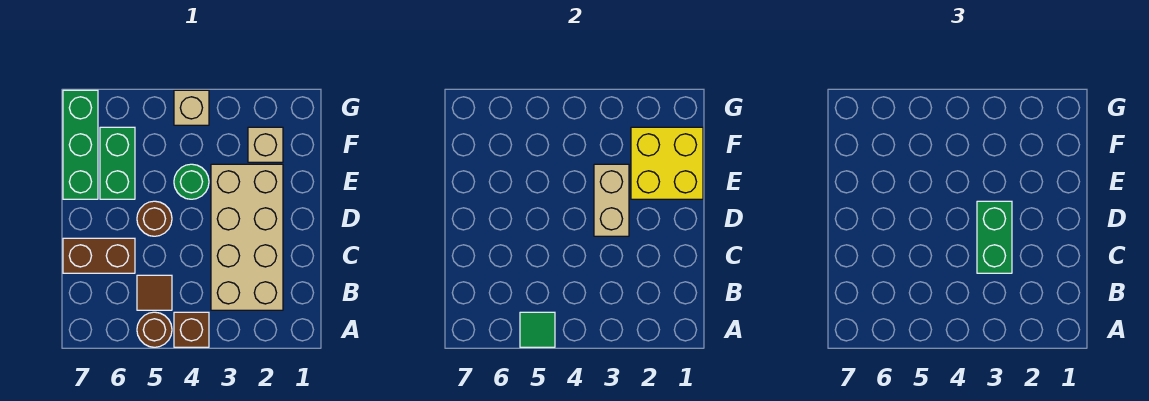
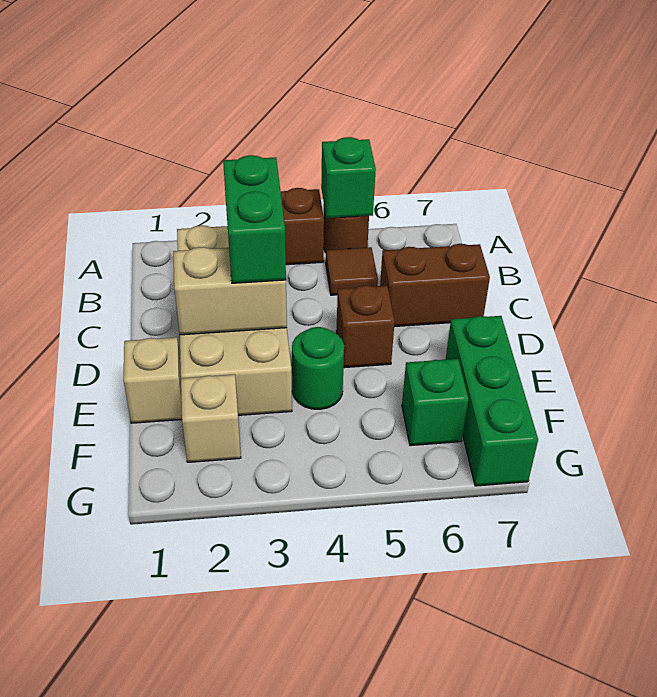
green tile A5 level 2 -> green brick A5 level 2
tan brick D3:E3 level 2 -> tan brick D2:D3 level 2
brown round brick D5 level 1 -> brown brick D5 level 1
yellow brick E1:F2 level 2 -> none
green brick E6:F6 level 1 -> green brick F6 level 1
tan brick G4 level 1 -> tan brick E1 level 1

